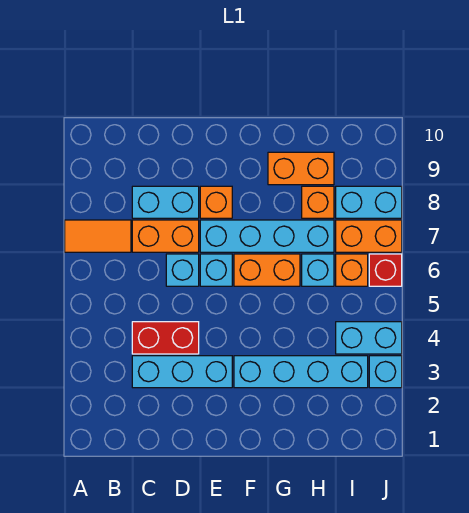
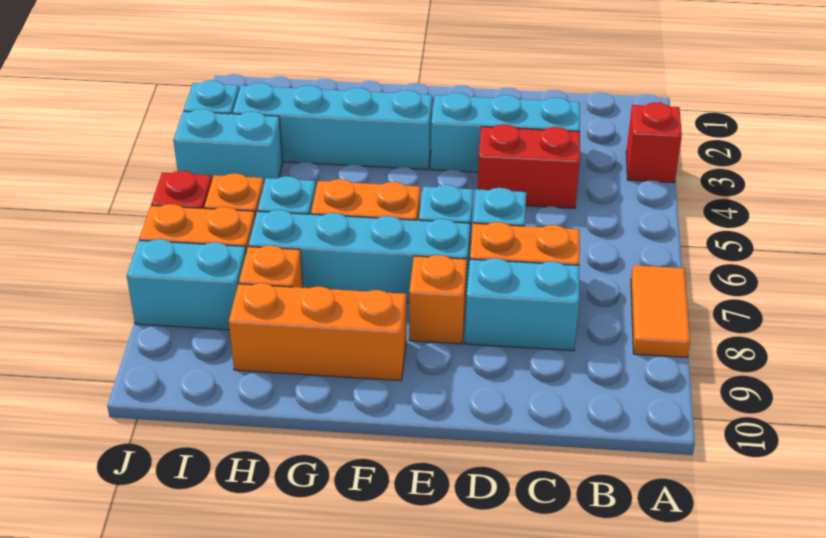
none -> red brick A3 level 1
orange tile A7:B7 level 1 -> orange tile A7:A8 level 1
orange brick G9:H9 level 1 -> orange brick F9:H9 level 1

